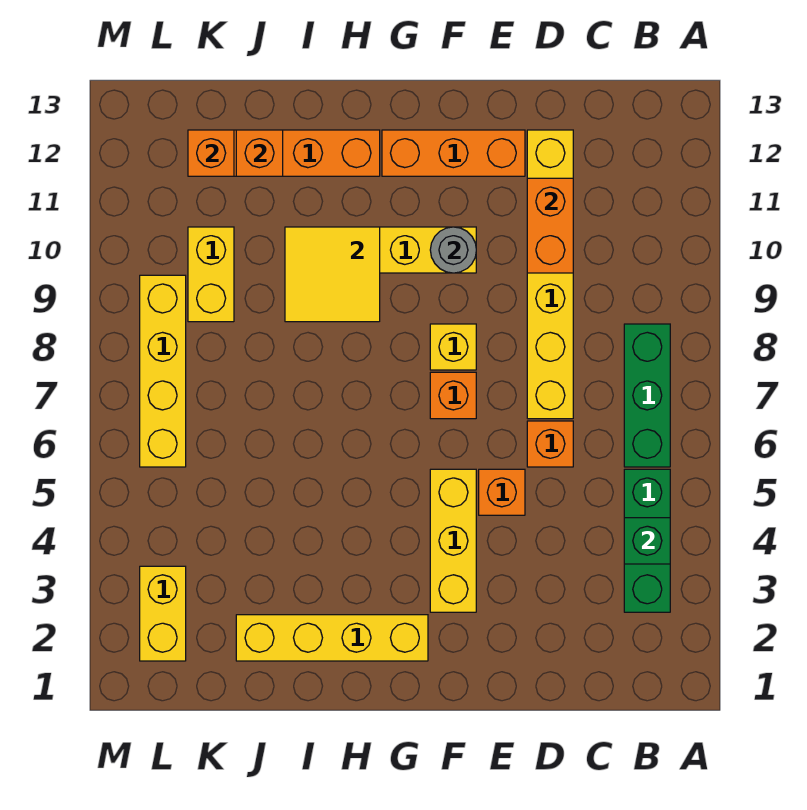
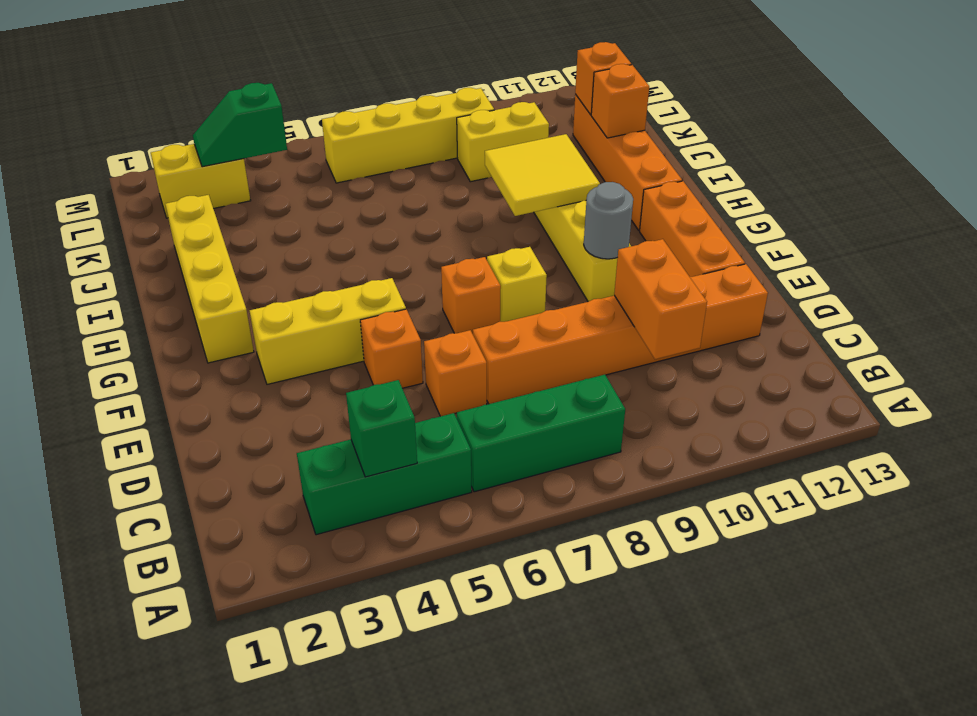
yellow brick D7:D12 level 1 -> orange brick D7:D12 level 1
orange brick D10:D11 level 2 -> orange brick C10:D10 level 2
none -> green slope L3:L4 level 2 top 4

